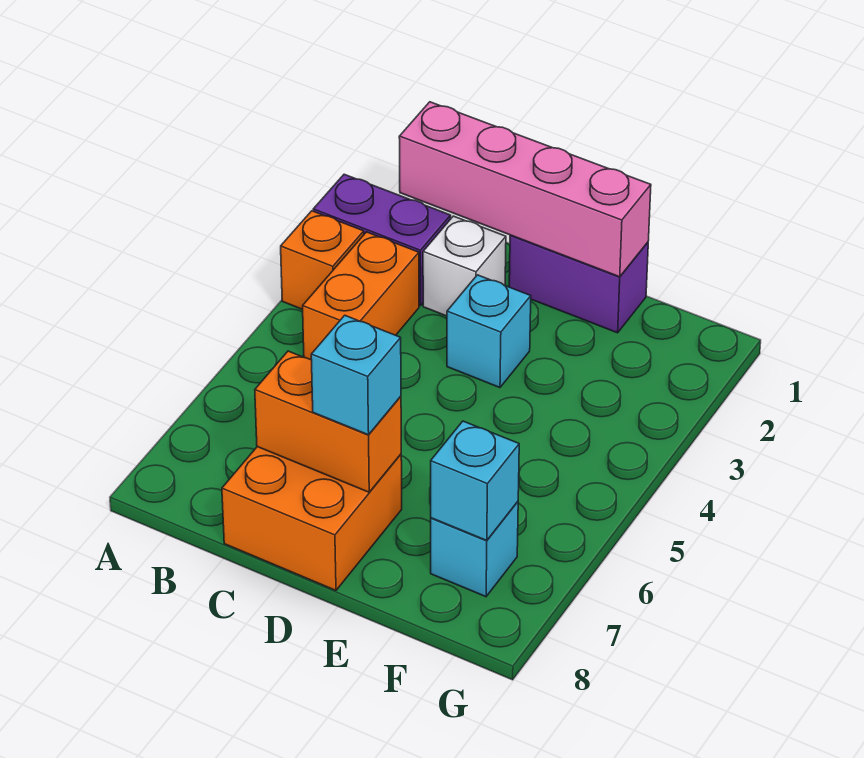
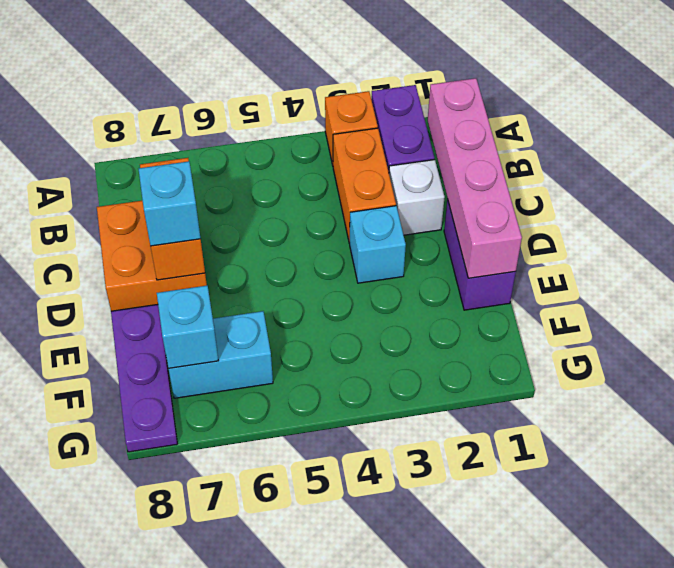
orange brick B3:B4 level 1 -> orange brick B3:C3 level 1
none -> purple plate E8:G8 level 1
cyan brick F7 level 1 -> cyan brick F6:F7 level 1

